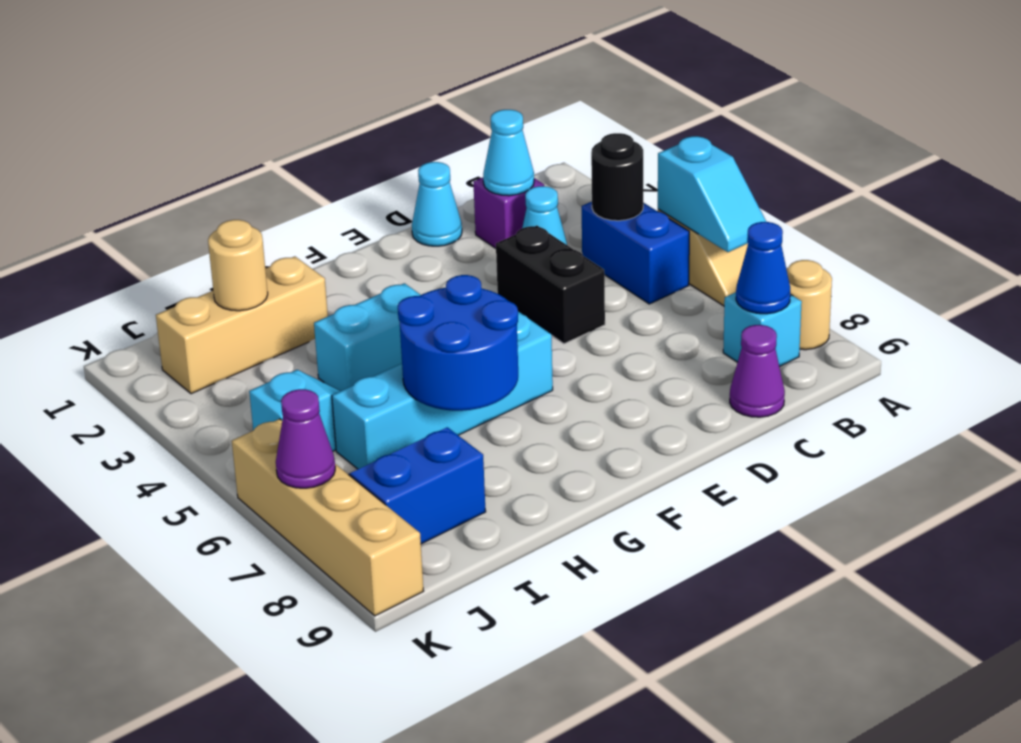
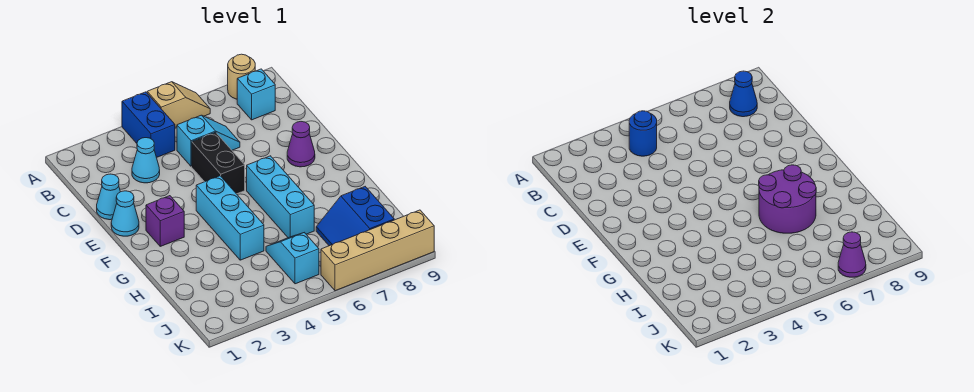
cyan slope A5:A6 level 2 top 5 -> cyan slope C5:C6 level 1 top 5
blue brick B4:B5 level 1 -> blue brick A4:B4 level 1
black round brick B4 level 2 -> blue round brick B4 level 2
purple brick C2 level 1 -> purple brick F2 level 1
cyan cone C2 level 2 -> cyan cone E1 level 1
purple cone C9 level 1 -> purple cone E8 level 1
black brick D4:D5 level 1 -> black brick D5:E5 level 1
cyan brick F6:I6 level 1 -> cyan brick F6:H6 level 1
cyan brick G4:H4 level 1 -> cyan brick F4:H4 level 1
blue round brick G6:H7 level 2 -> purple round brick G6:H7 level 2
tan brick H2:J2 level 1 -> none
tan round brick I2 level 2 -> none

